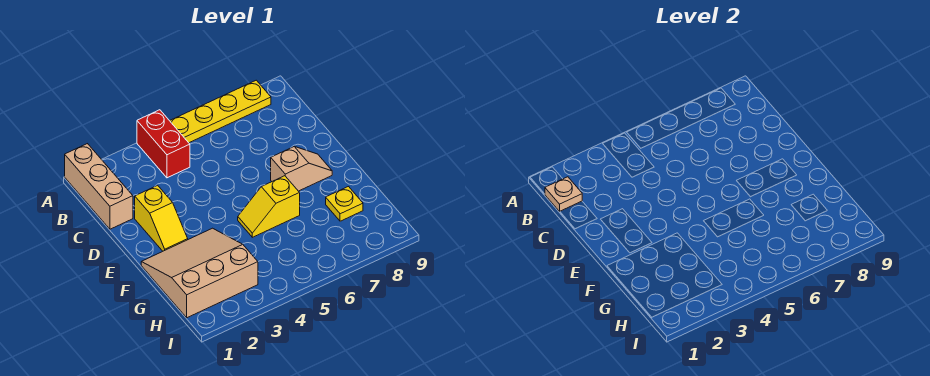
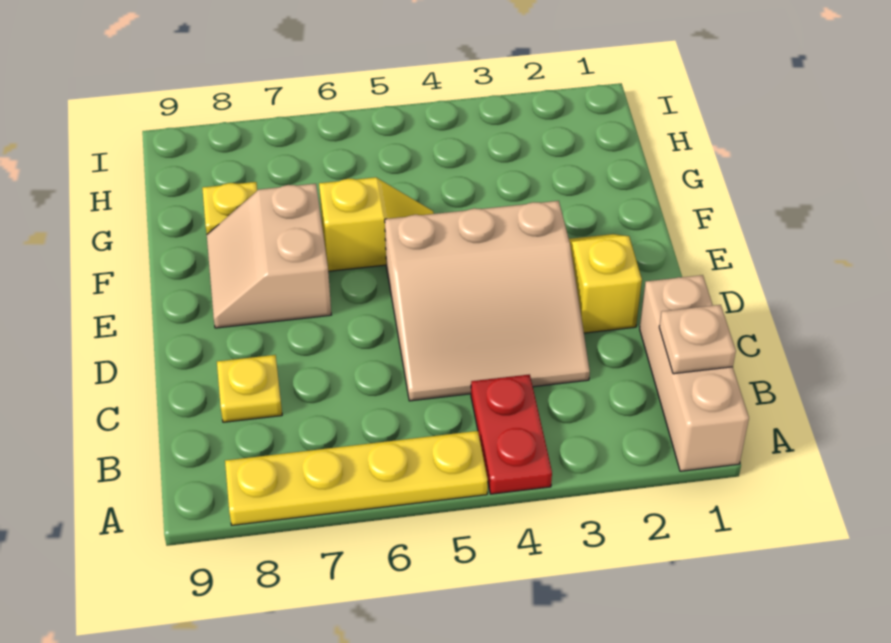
red brick A4:B4 level 1 -> red plate A4:B4 level 1
none -> yellow plate C8 level 1
tan slope E7:E8 level 1 top 7 -> tan slope E7:F8 level 1 top 7
tan slope F1:H3 level 1 top H -> tan slope C3:E5 level 1 top E

